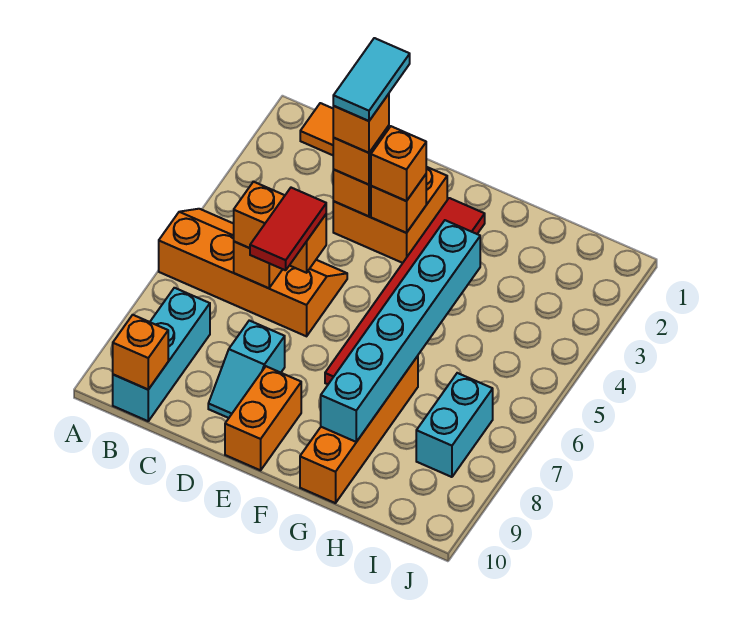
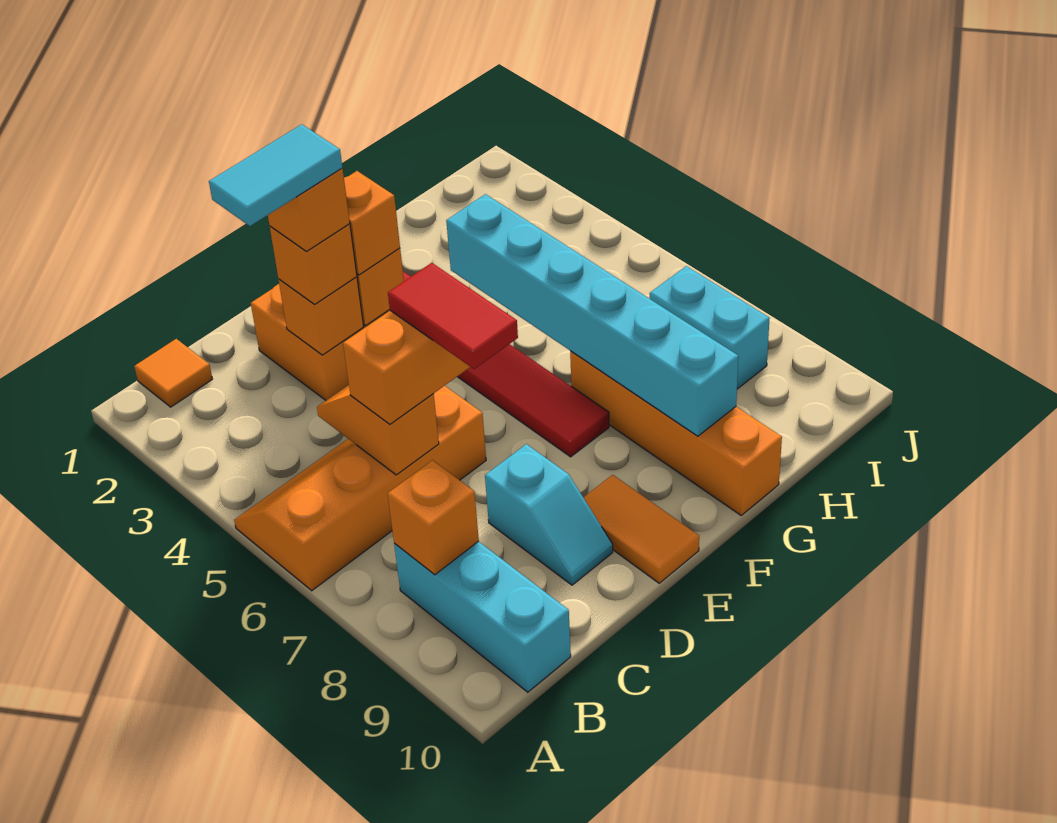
orange brick B10 level 2 -> orange brick B8 level 2
cyan tile D2:D3 level 5 -> cyan tile C3:D3 level 5
orange brick E9:E10 level 1 -> orange tile E9:E10 level 1

